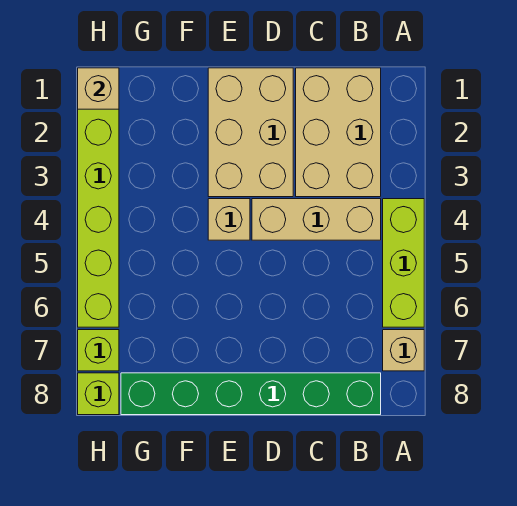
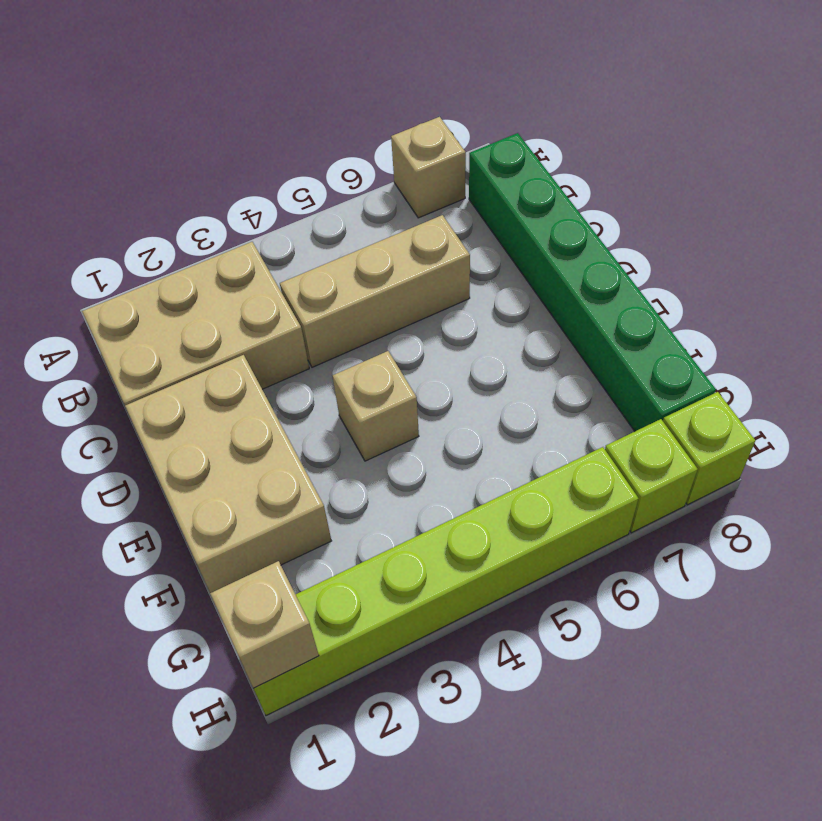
lime brick A4:A6 level 1 -> none
tan brick B4:D4 level 1 -> tan brick C4:C6 level 1
tan brick D1:E3 level 1 -> tan brick D1:F2 level 1

